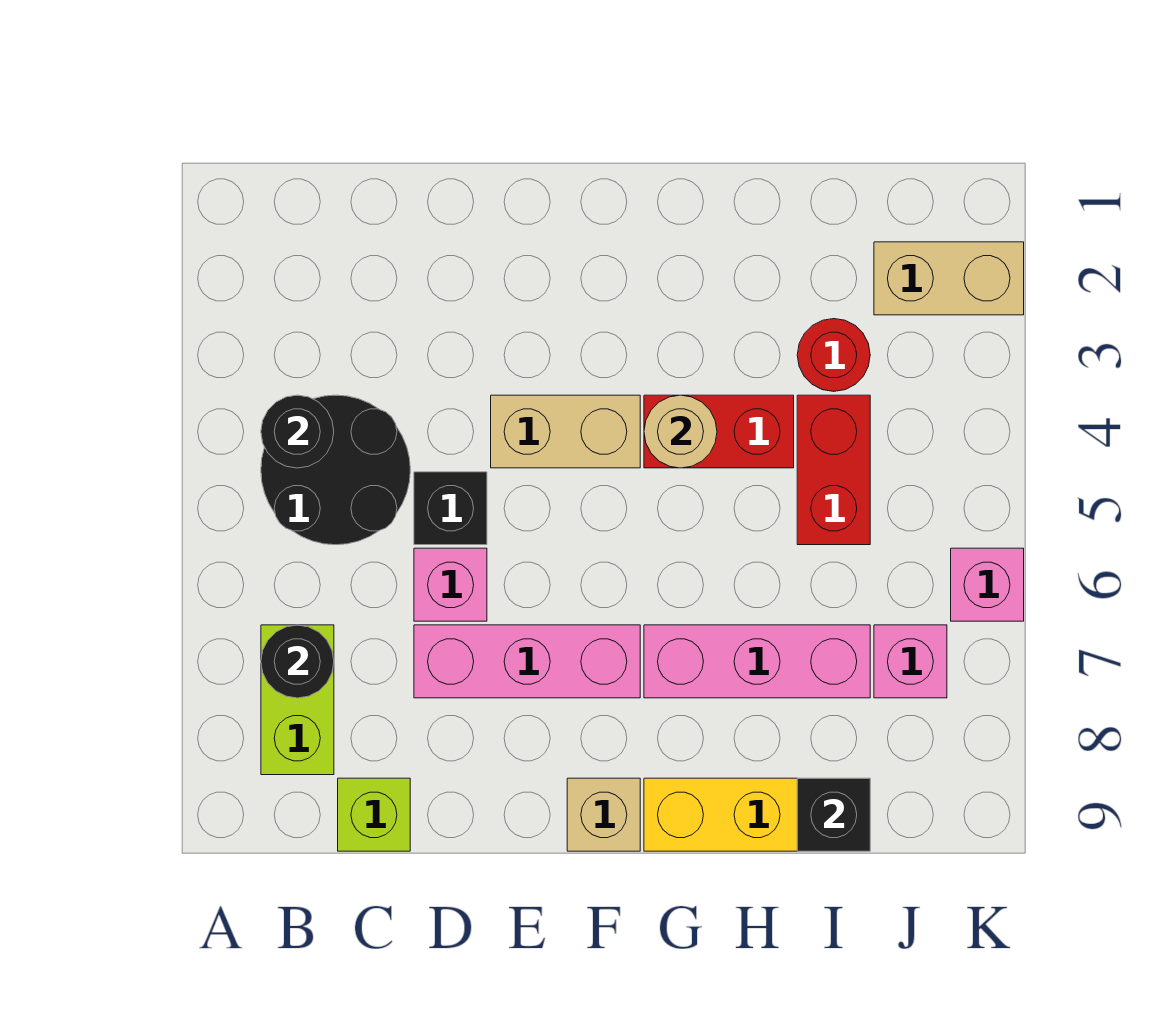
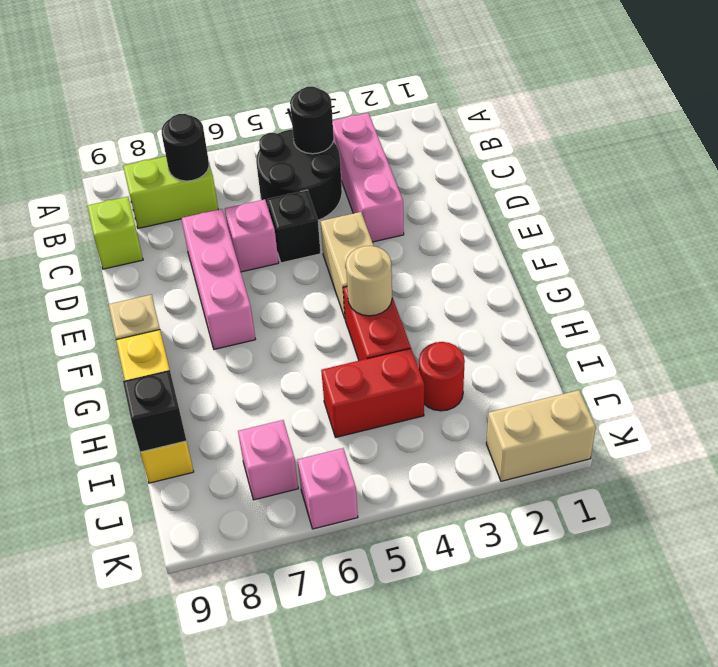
pink brick G7:I7 level 1 -> pink brick B3:D3 level 1
tan brick J2:K2 level 1 -> tan brick K1:K2 level 1

